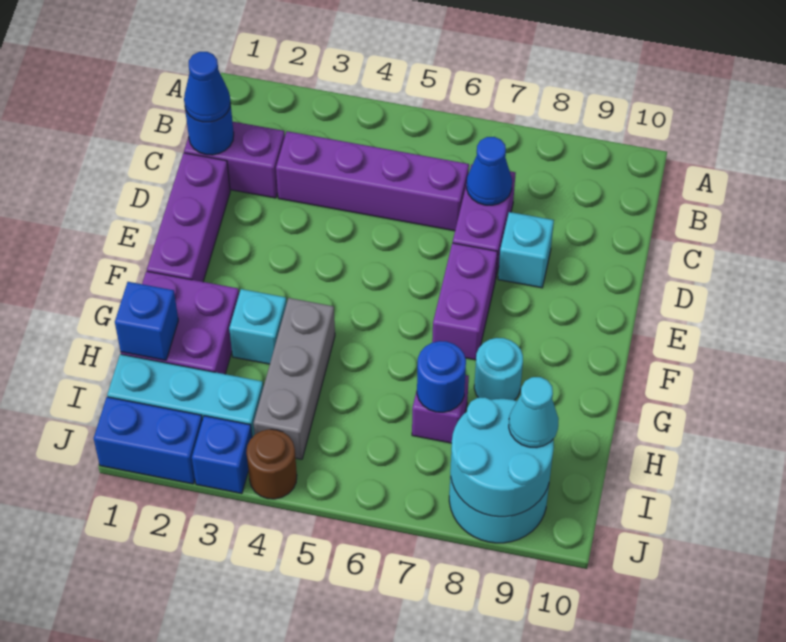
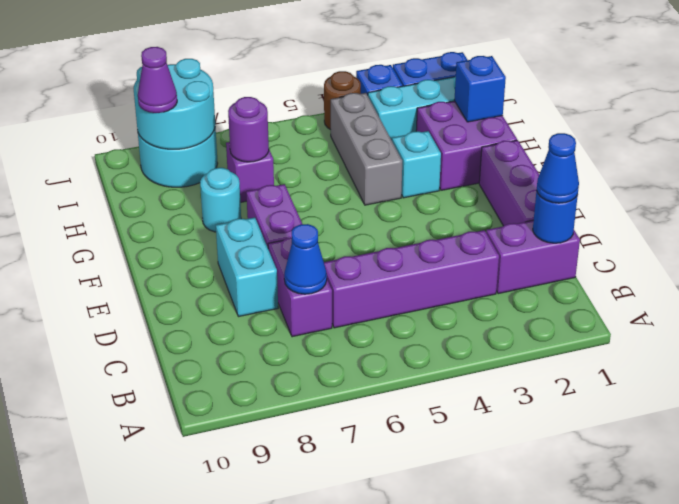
cyan brick D8 level 1 -> cyan brick D8:E8 level 1
blue round brick H7 level 2 -> purple round brick H7 level 2
cyan cone I9 level 3 -> purple cone I9 level 3

